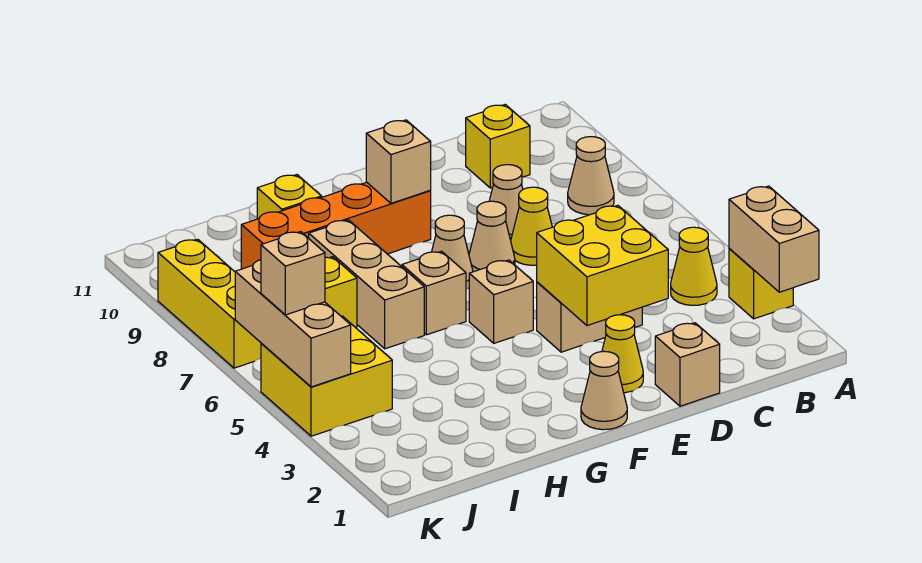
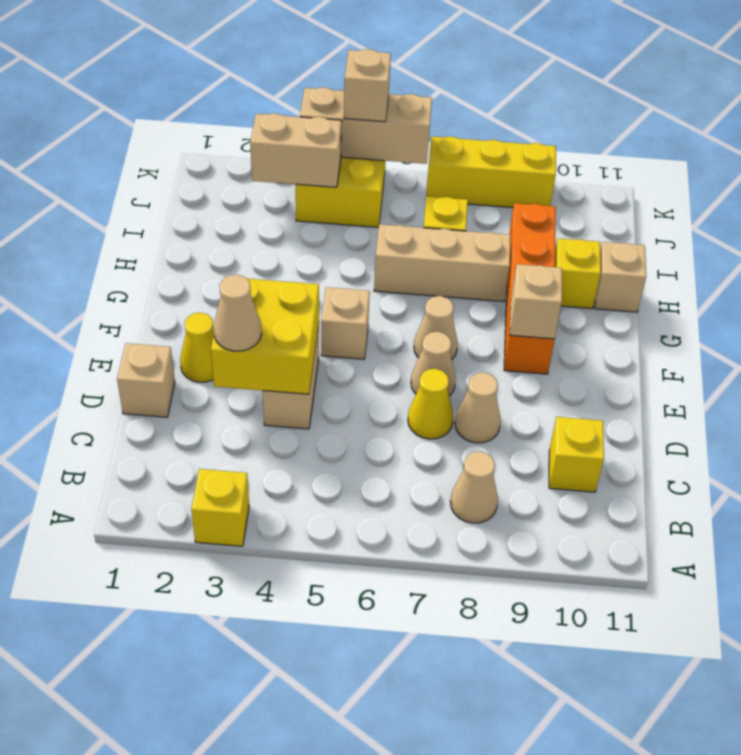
tan brick A2:A3 level 2 -> tan brick J3:J4 level 2
yellow cone B4 level 1 -> none
tan cone F1 level 1 -> tan cone D3 level 3
tan brick G6 level 1 -> tan brick H11 level 1

